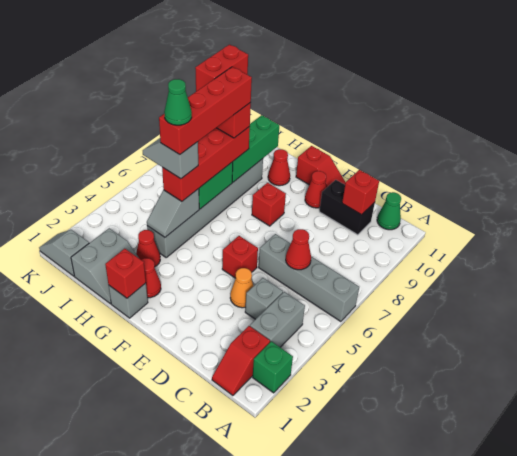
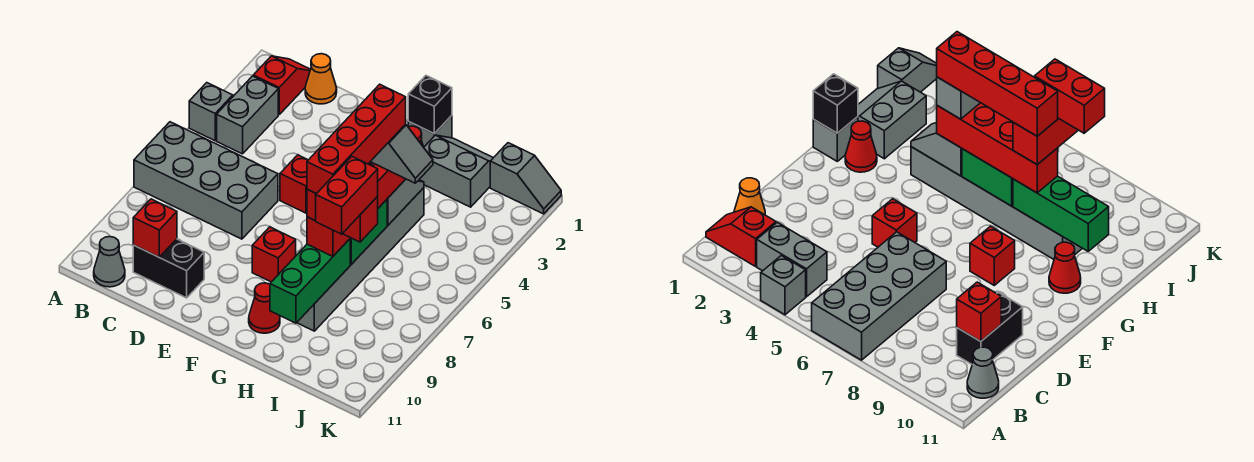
green brick A2 level 1 -> none
grey brick A6:D6 level 1 -> grey brick A6:D7 level 1
green cone B11 level 1 -> grey cone B11 level 1
grey brick C4 level 1 -> grey brick A4 level 1
red cone C6 level 2 -> none
orange cone D4 level 1 -> orange cone C1 level 1
red cone E10 level 1 -> none
red slope E11:F11 level 1 top F -> none
red brick G1 level 2 -> black brick G1 level 2
grey slope H1:I2 level 1 top I -> grey slope H1:I2 level 1 top 2
red cone H3 level 1 -> none
green cone H5 level 6 -> none

